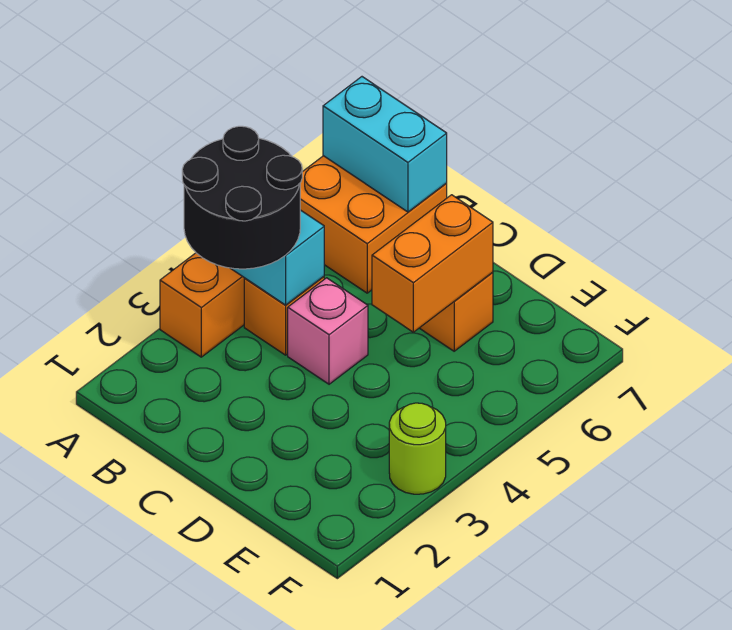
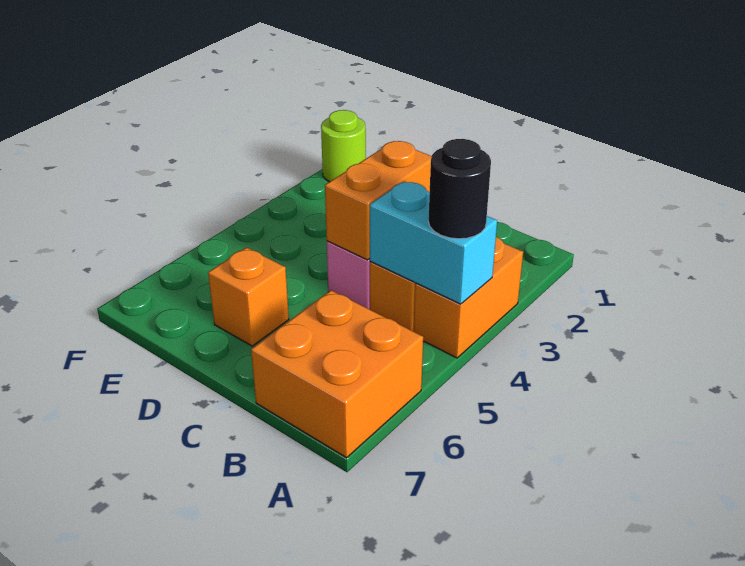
black round brick A3:B4 level 3 -> black round brick A4 level 3
cyan brick A7:B7 level 2 -> none
orange brick D5:D6 level 2 -> orange brick C3:C4 level 2
lime round brick F3 level 1 -> lime round brick F1 level 1

